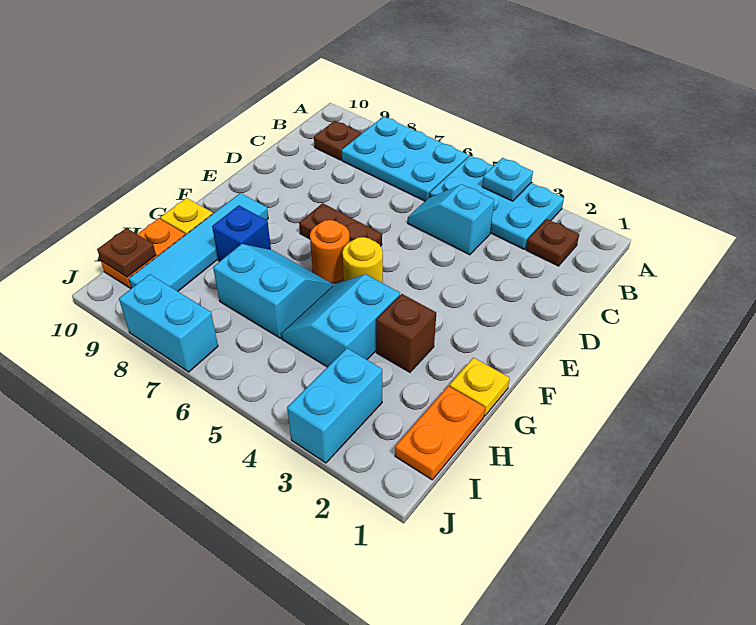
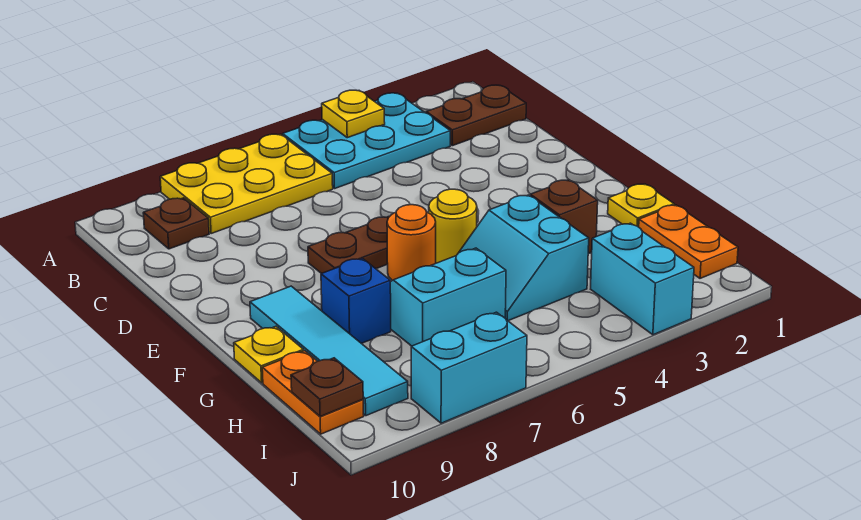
cyan plate A4 level 2 -> yellow plate A4 level 2
cyan plate A6:B8 level 1 -> yellow plate A6:B8 level 1
brown plate B2 level 1 -> brown plate B1:B2 level 1
cyan slope C4:C5 level 1 top 4 -> none

